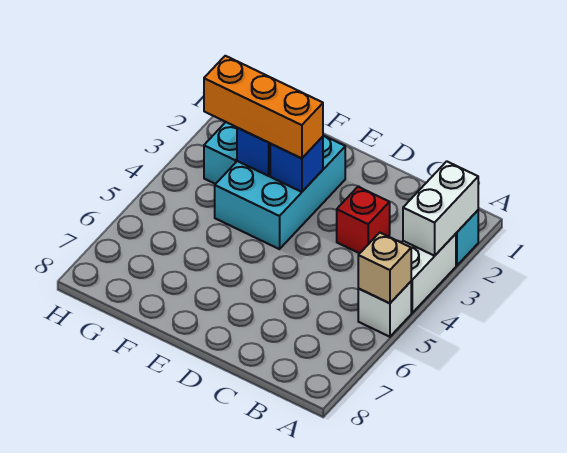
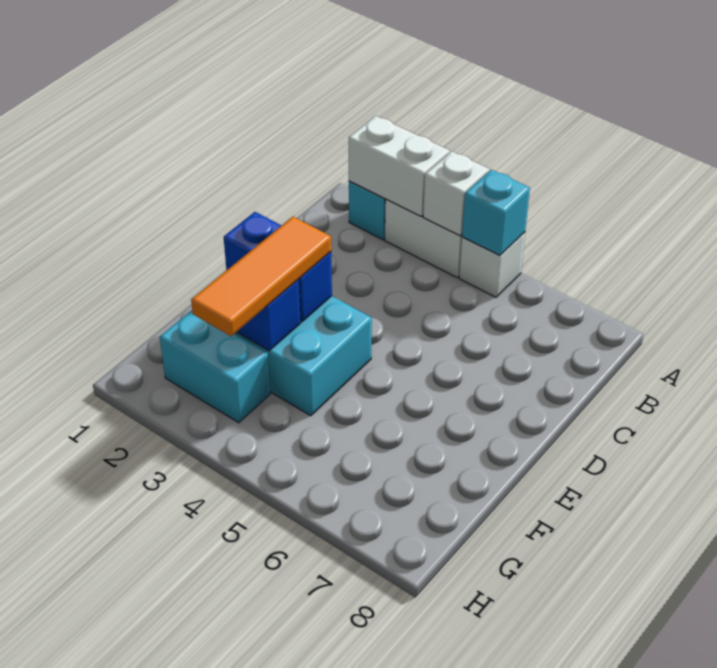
none -> white brick A4 level 2
tan brick A5 level 2 -> cyan brick A5 level 2
red brick C3 level 1 -> none
blue brick E3 level 2 -> blue brick E2:E3 level 2
orange brick E3:G3 level 3 -> orange tile E3:G3 level 3

